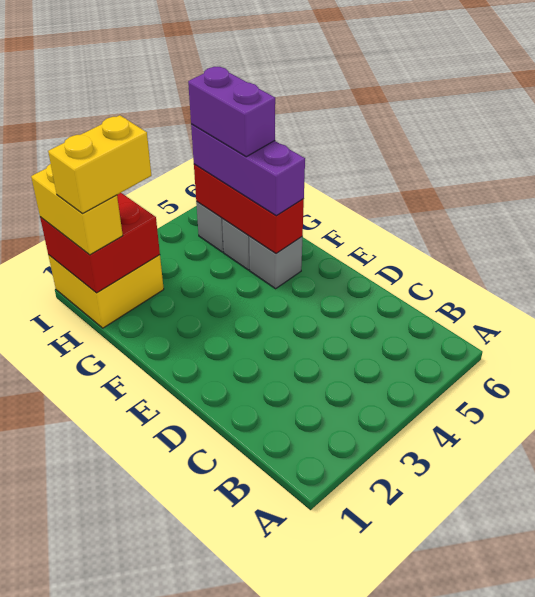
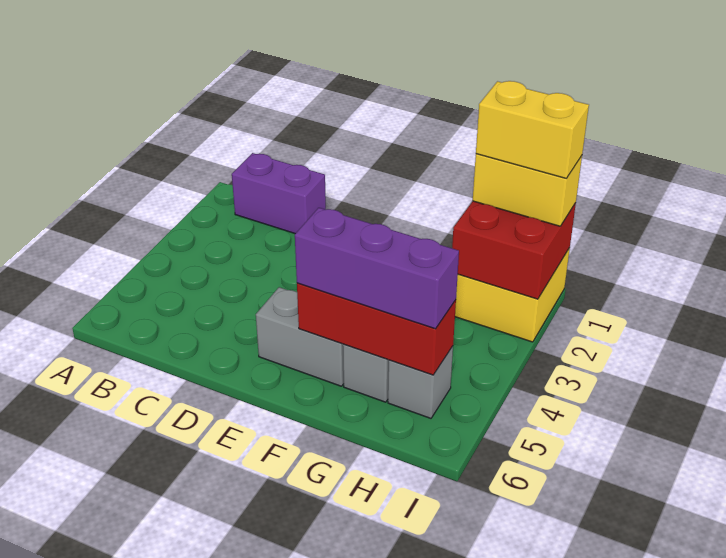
grey brick F5 level 1 -> grey brick E5:F5 level 1
purple brick G5:H5 level 4 -> purple brick B1:C1 level 1
yellow brick H1:H2 level 4 -> yellow brick H1:I1 level 4

